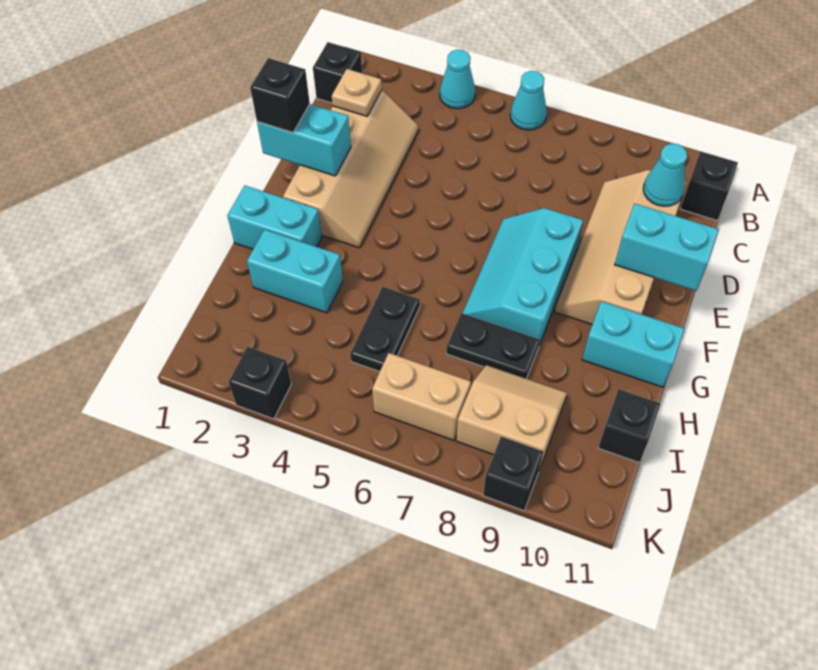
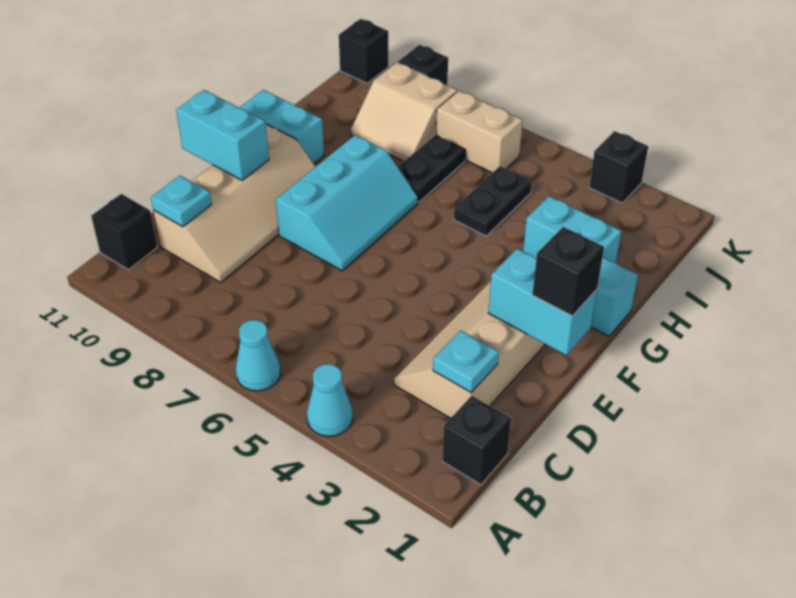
tan plate C2 level 2 -> cyan plate C2 level 2
cyan cone C10 level 2 -> cyan plate C10 level 2
black plate H7:H8 level 1 -> black plate H7:I7 level 1
black brick I11 level 1 -> black brick K11 level 1

